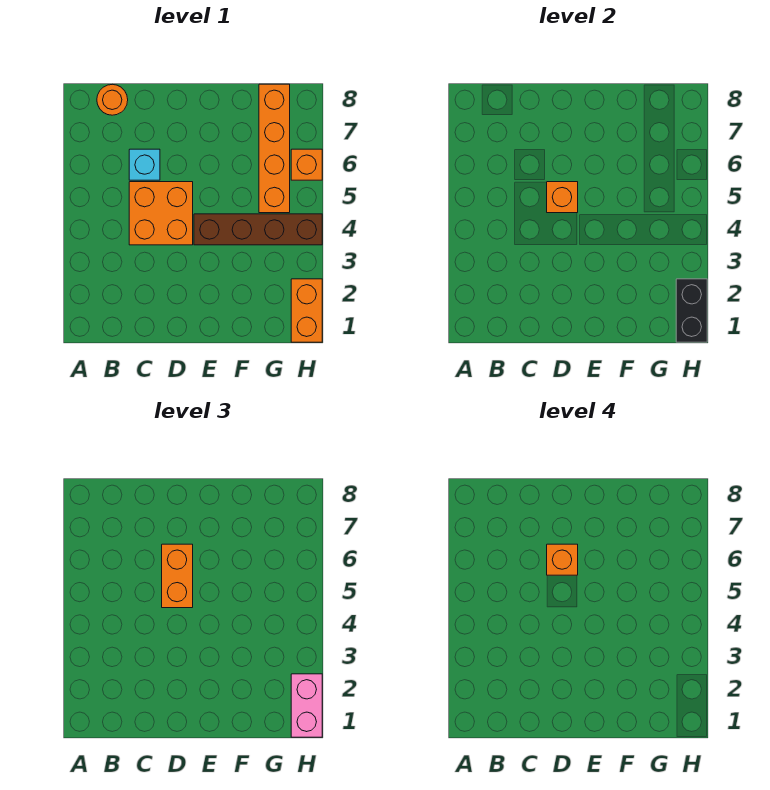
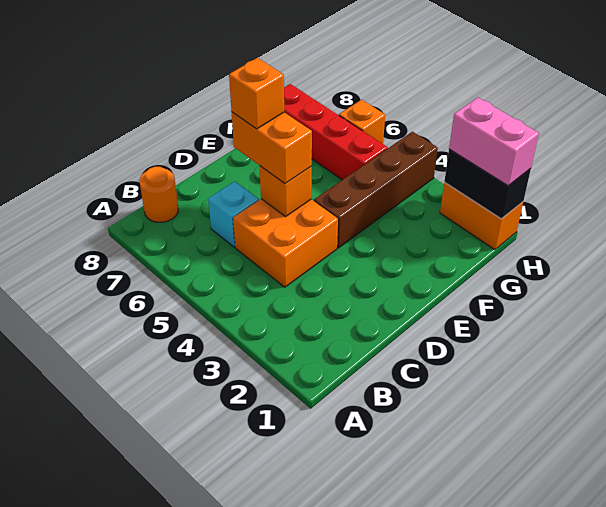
orange brick G5:G8 level 1 -> red brick G5:G8 level 1

